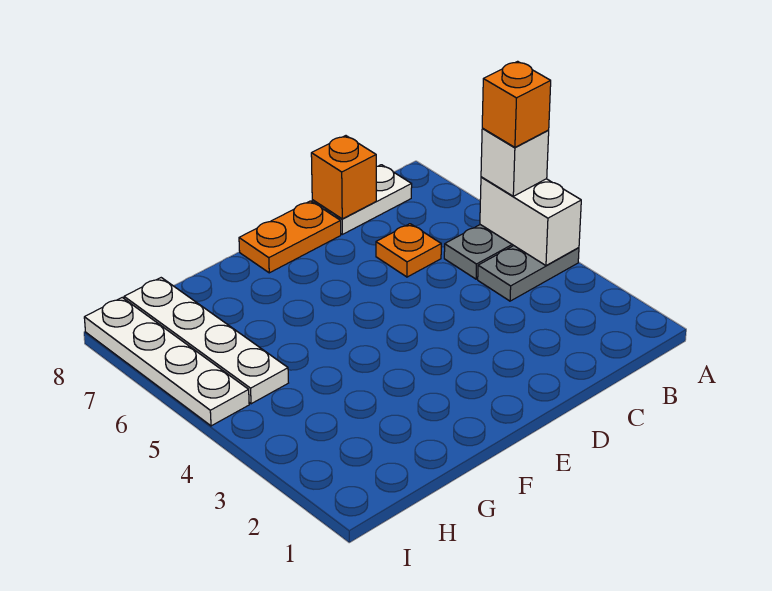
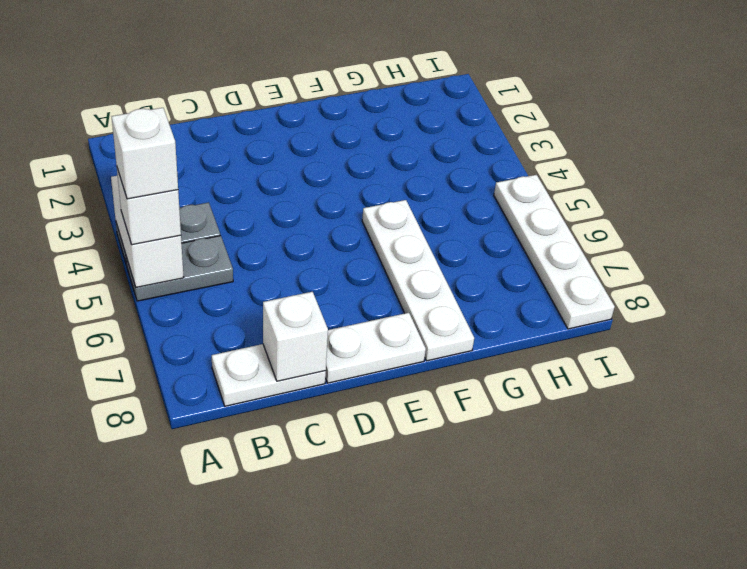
orange brick A5 level 4 -> white brick A5 level 4
orange plate C6 level 1 -> none
orange brick C8 level 2 -> white brick C8 level 2
orange plate D8:E8 level 1 -> white plate D8:E8 level 1
white plate H5:H8 level 1 -> white plate F5:F8 level 1

